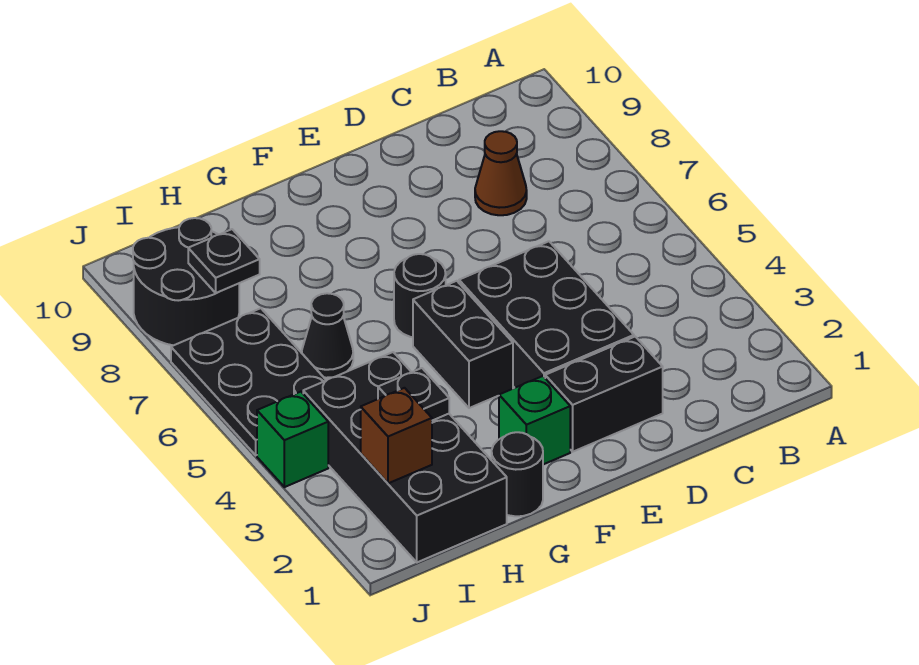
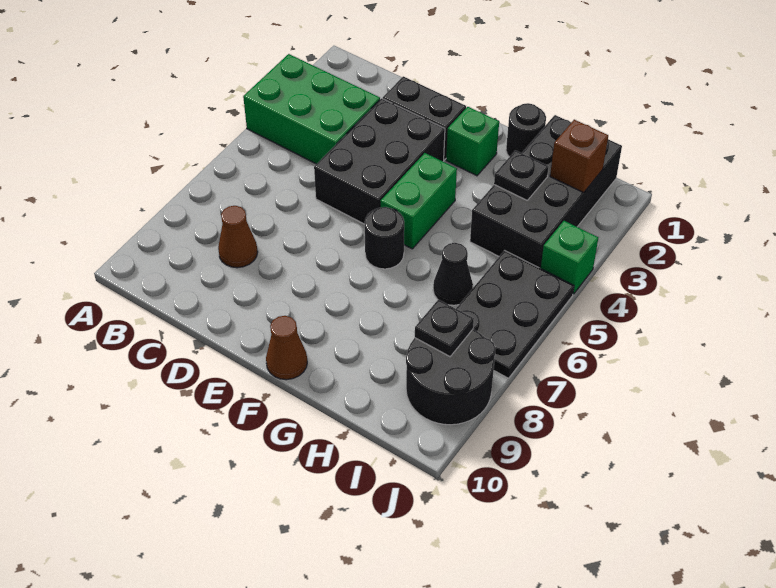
none -> green brick A3:C4 level 1
black brick F4:F5 level 1 -> green brick F4:F5 level 1
none -> brown cone F10 level 1

